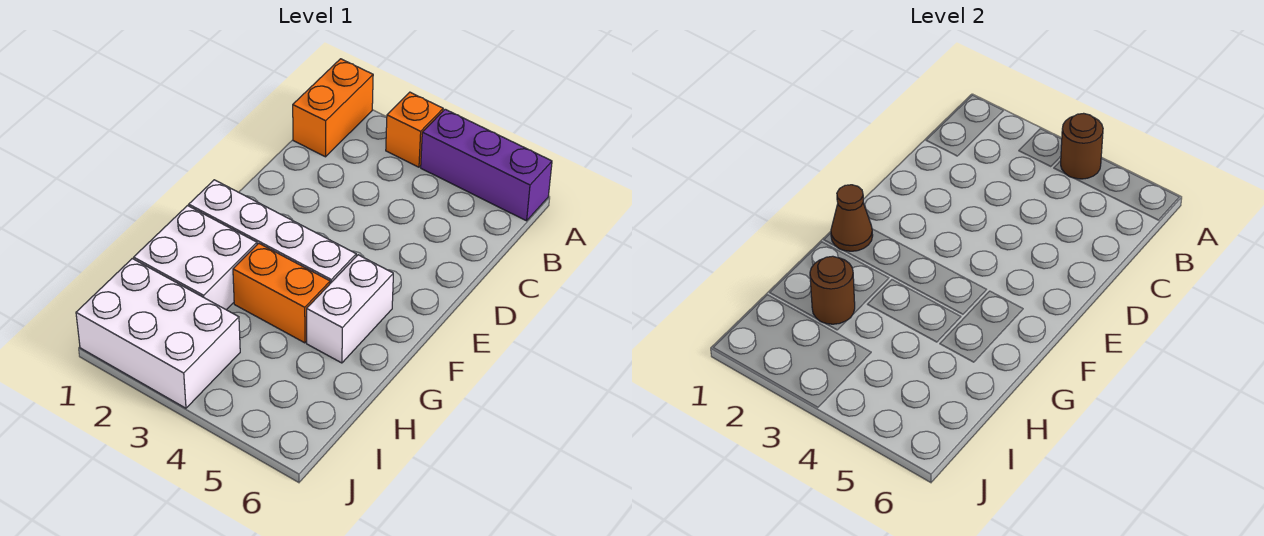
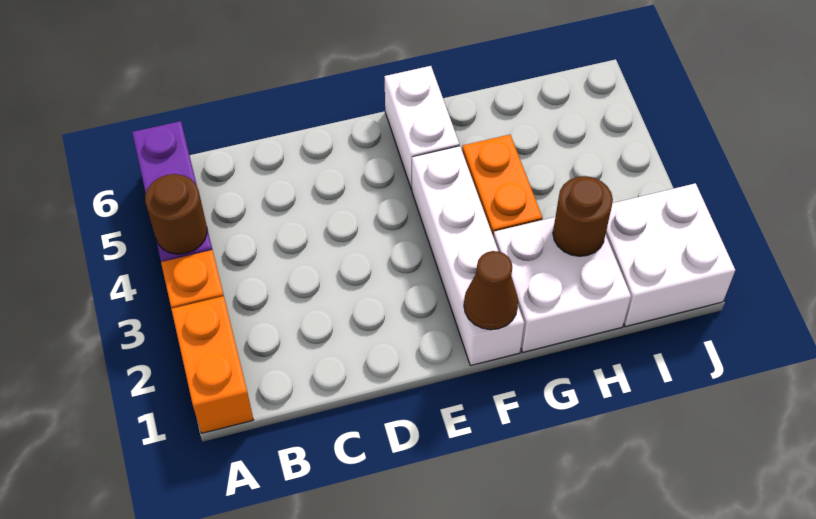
orange brick A1:B1 level 1 -> orange brick A1:A2 level 1
white brick F5:G5 level 1 -> white brick F5:F6 level 1
white brick I1:J3 level 1 -> white brick I1:J2 level 1

